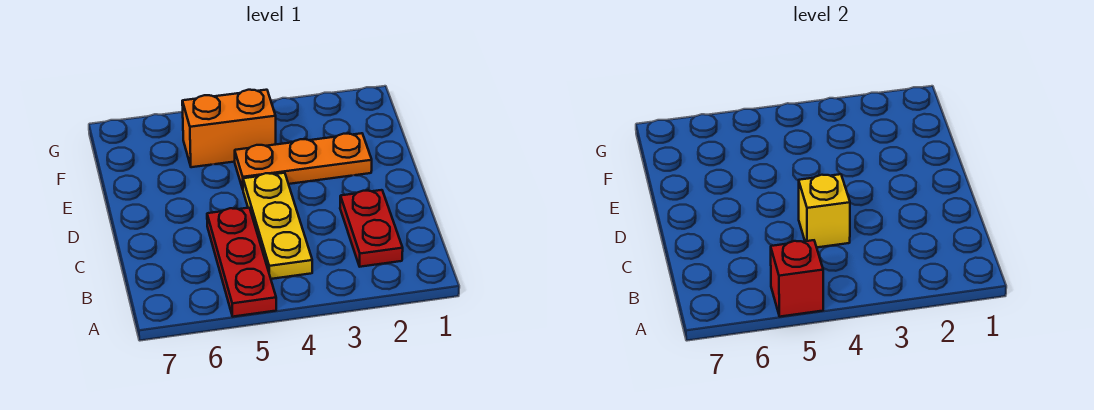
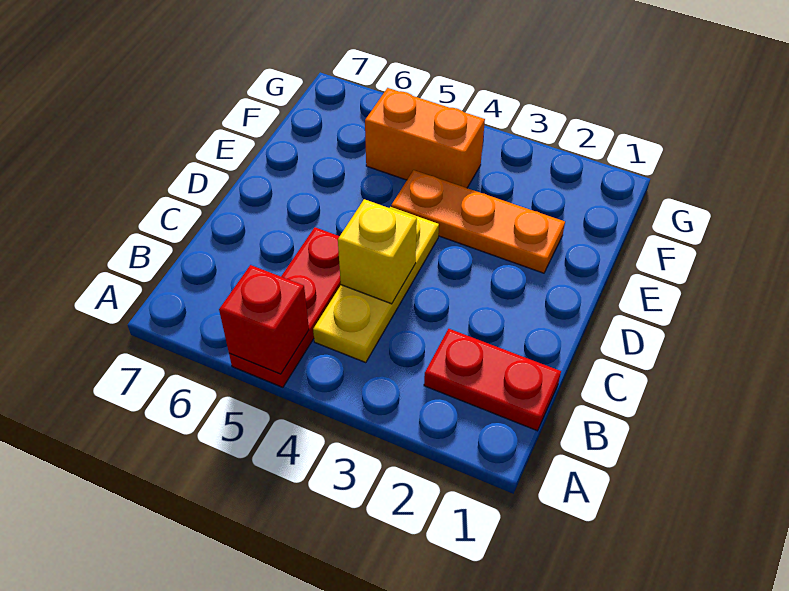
red plate B2:C2 level 1 -> red plate B1:B2 level 1

